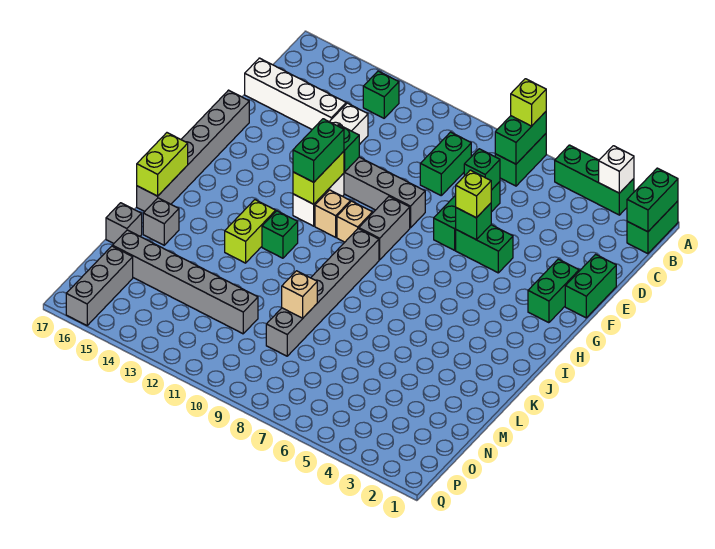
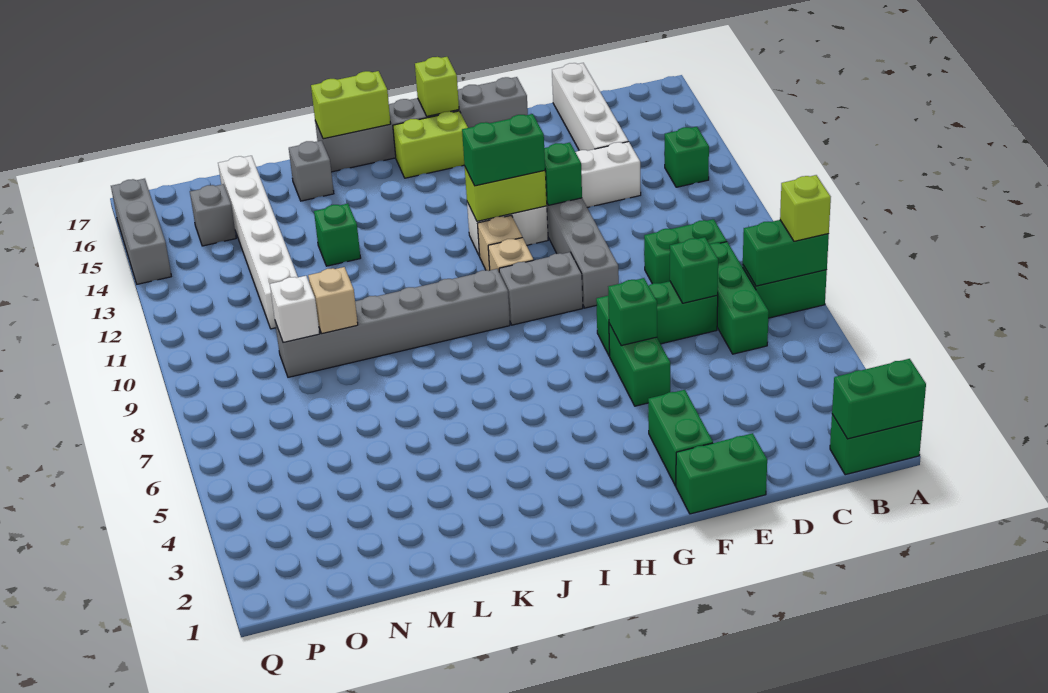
green brick A3:A5 level 1 -> green brick C6:C8 level 1
white brick A3 level 2 -> white brick N9 level 2
green brick F2:G2 level 1 -> green brick F2:F3 level 1
lime brick F6 level 3 -> lime brick H17 level 2
green brick J12 level 1 -> green brick L13 level 1
lime brick J13:K13 level 1 -> lime brick H16:I16 level 1
grey brick M17 level 1 -> grey brick O15 level 1
grey brick N11:N16 level 1 -> white brick N11:N16 level 1
grey brick O16:Q16 level 1 -> grey brick Q14:Q16 level 1

